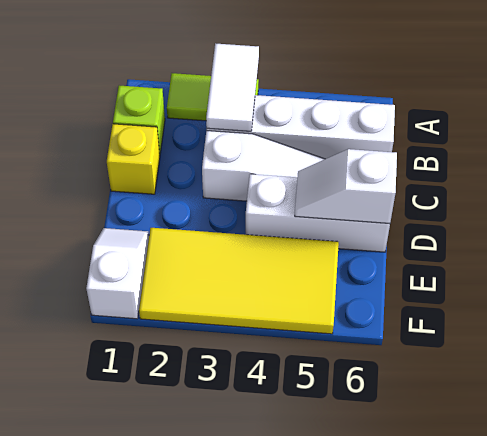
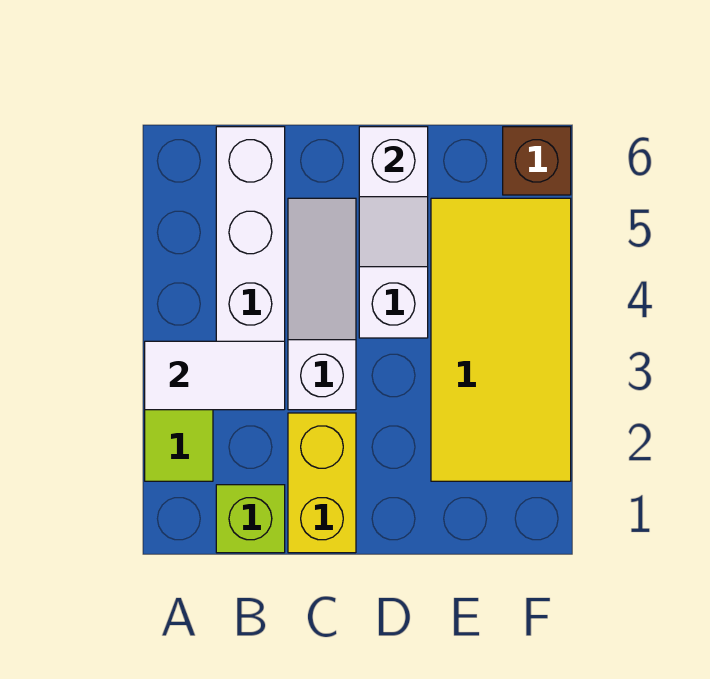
yellow brick C1 level 1 -> yellow brick C1:C2 level 1
white slope E1:F1 level 1 top F -> none
none -> brown brick F6 level 1

